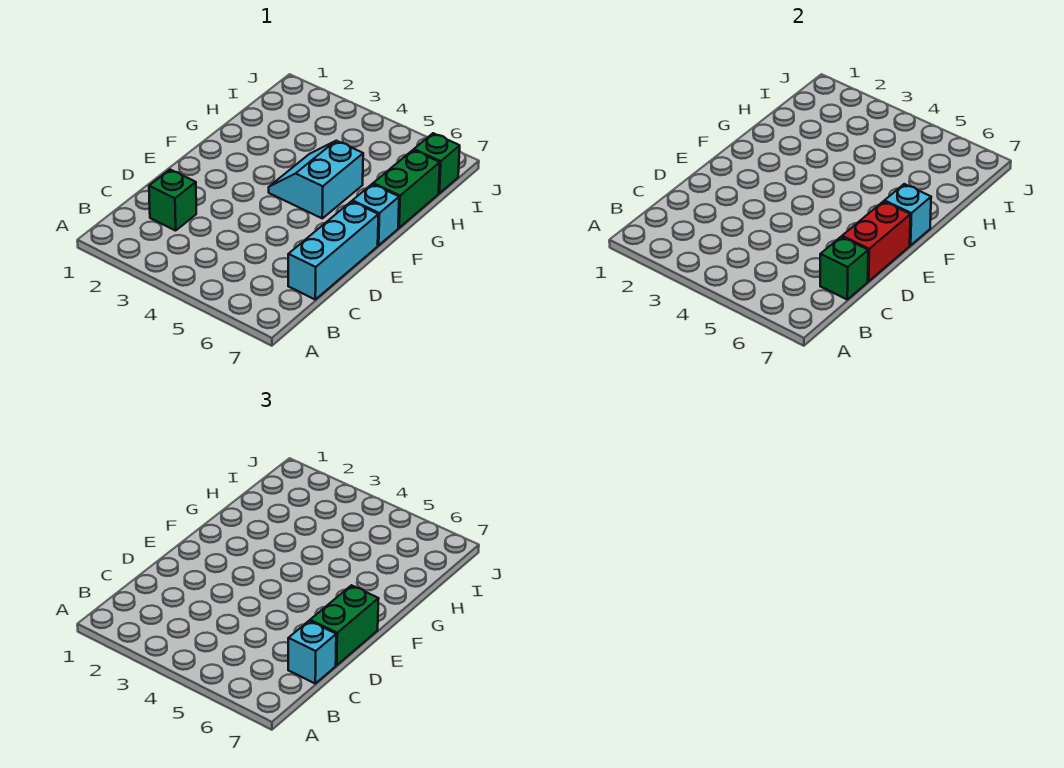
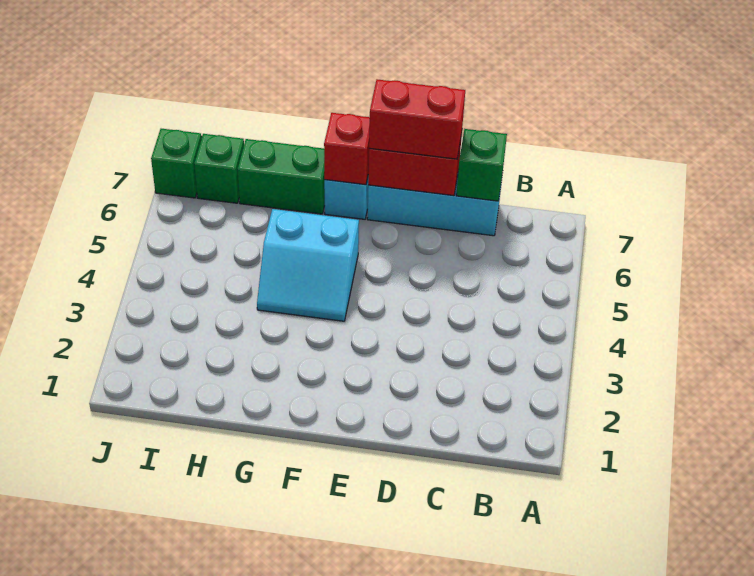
green brick C2 level 1 -> green brick J7 level 1
cyan brick C7 level 3 -> none
green brick D7:E7 level 3 -> red brick D7:E7 level 3
cyan brick F7 level 2 -> red brick F7 level 2

